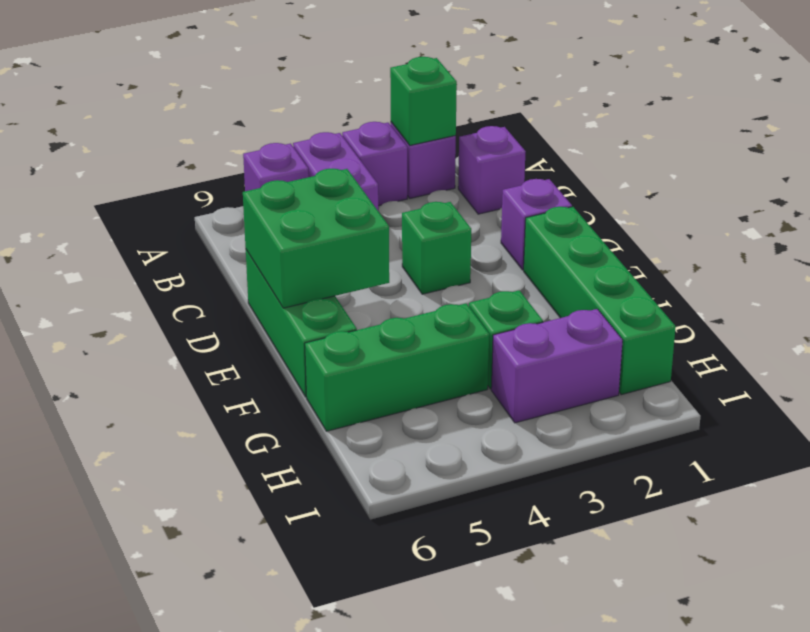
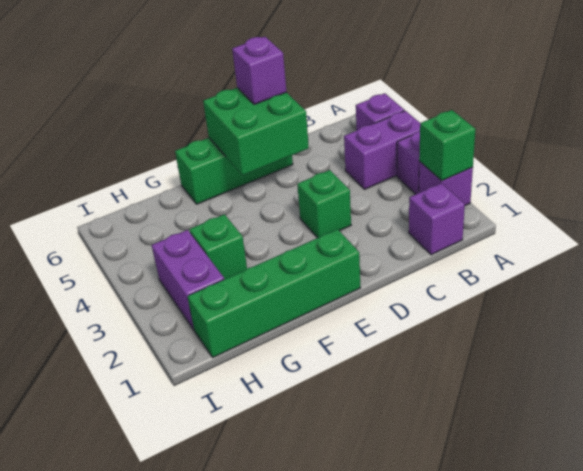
purple brick D1 level 1 -> purple brick D6 level 3
green brick G4:G6 level 1 -> none

